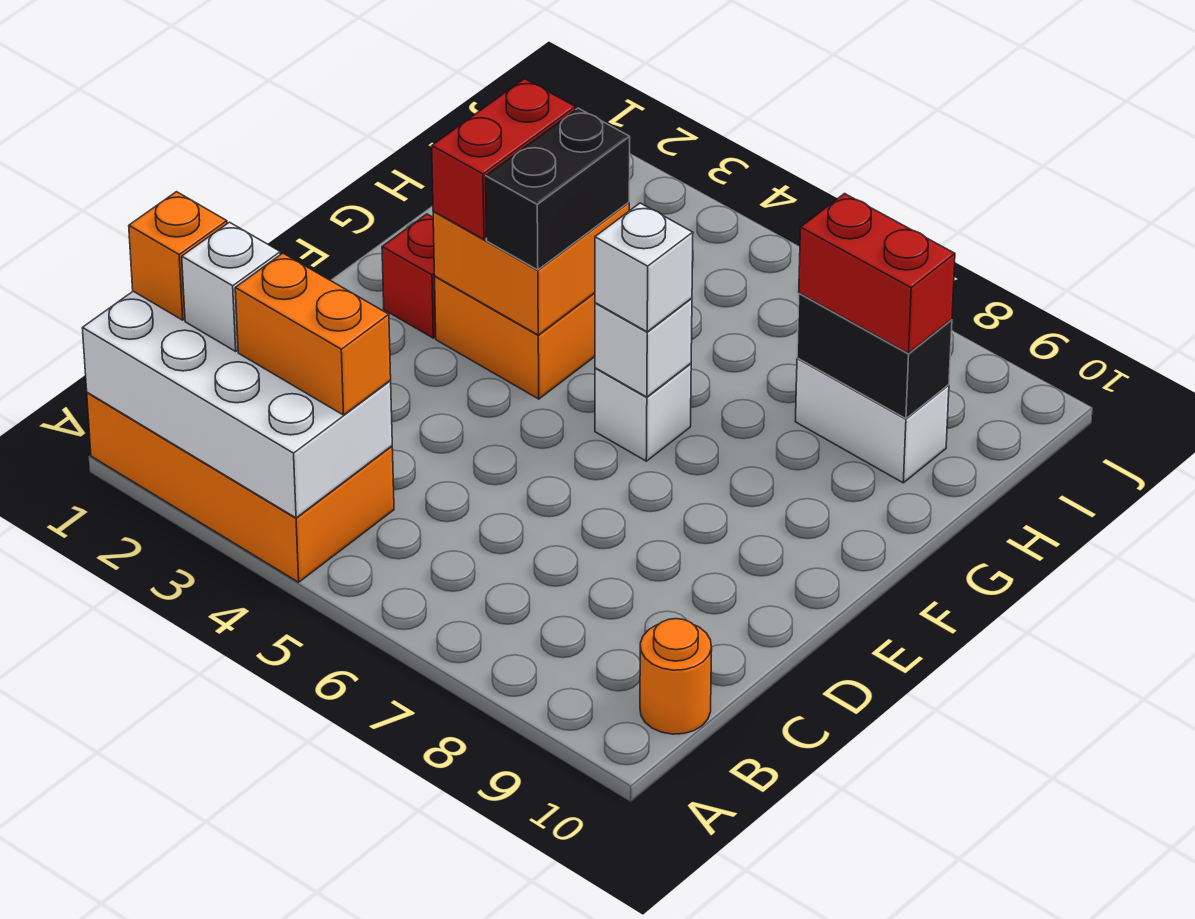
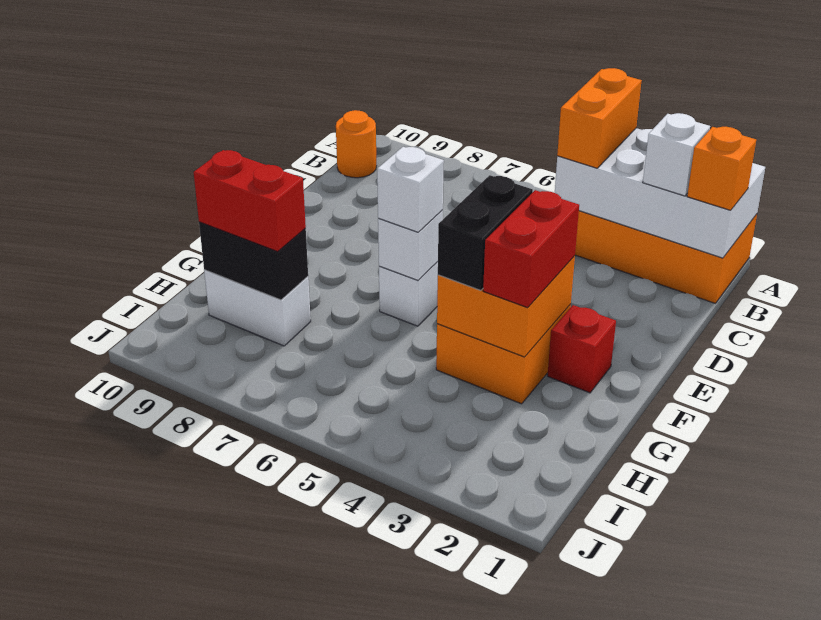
orange brick B3:B4 level 3 -> orange brick A4:B4 level 3

